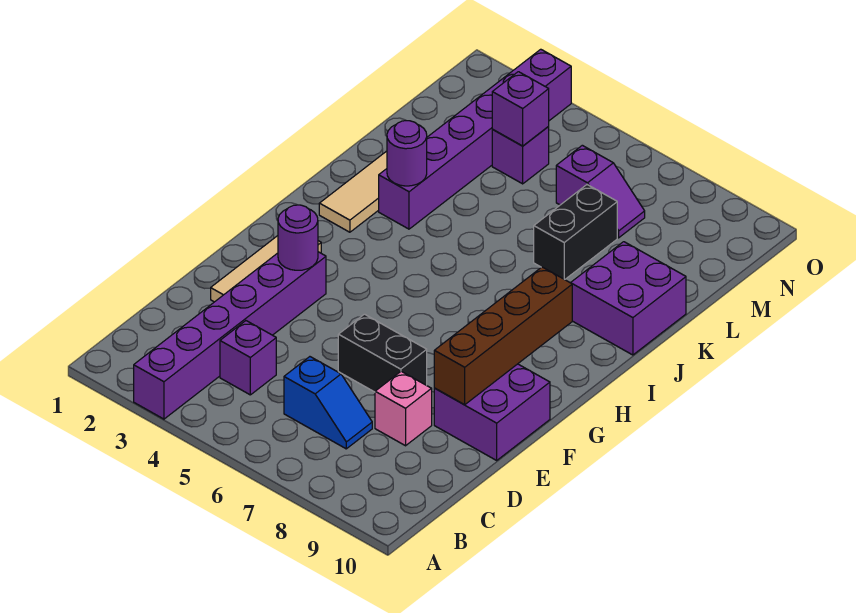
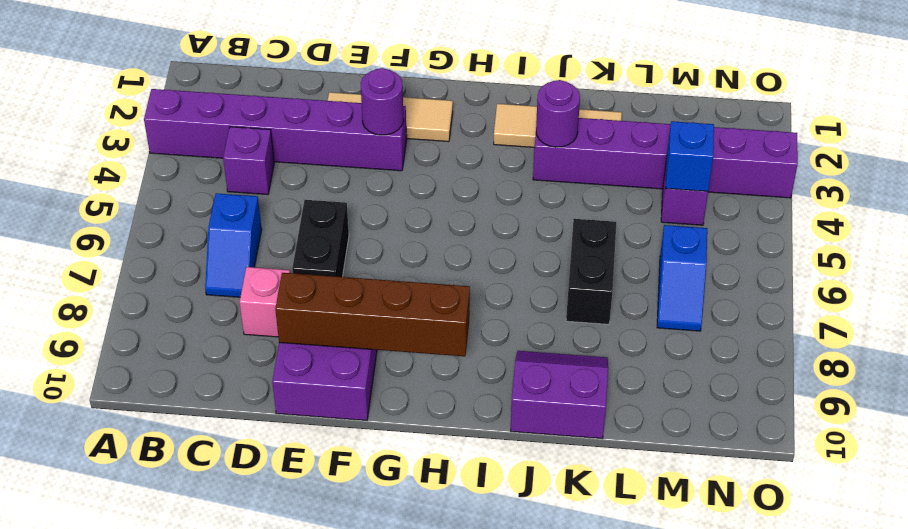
purple brick J9:K10 level 1 -> purple slope J9:K10 level 1 top 10
black brick K7:L7 level 1 -> black brick K6:K7 level 1
purple brick M4 level 2 -> blue brick M4 level 2
purple slope M6:M7 level 1 top 6 -> blue slope M6:M7 level 1 top 6

